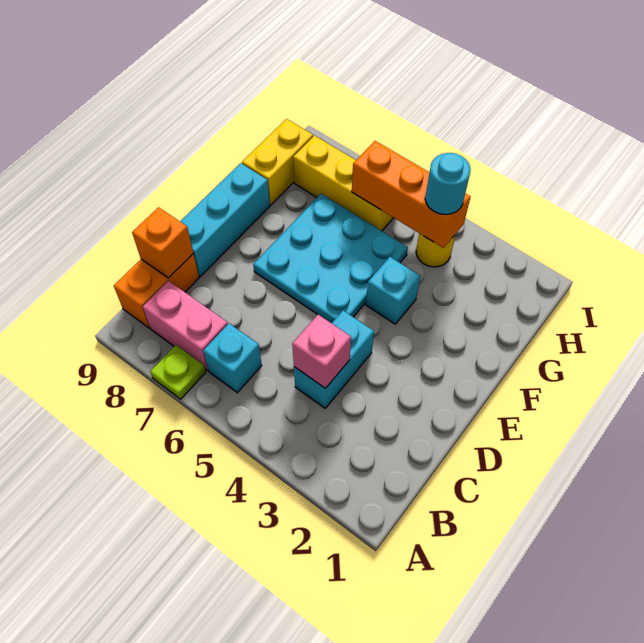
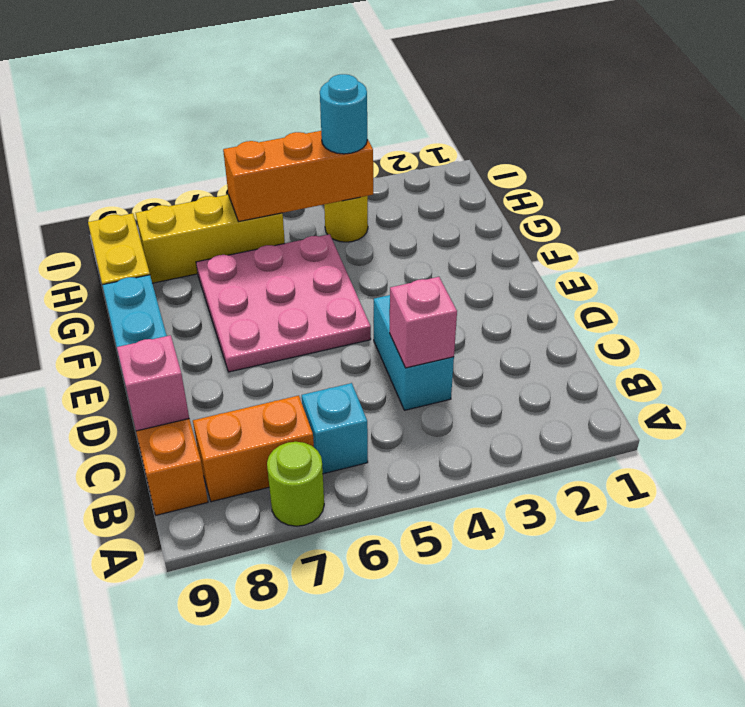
lime plate A7 level 1 -> lime round brick A7 level 1
pink brick B7:B8 level 1 -> orange brick B7:B8 level 1
orange brick C9 level 2 -> pink brick C9 level 2
cyan plate E5:G7 level 1 -> pink plate E5:G7 level 1
cyan brick F4 level 1 -> none

